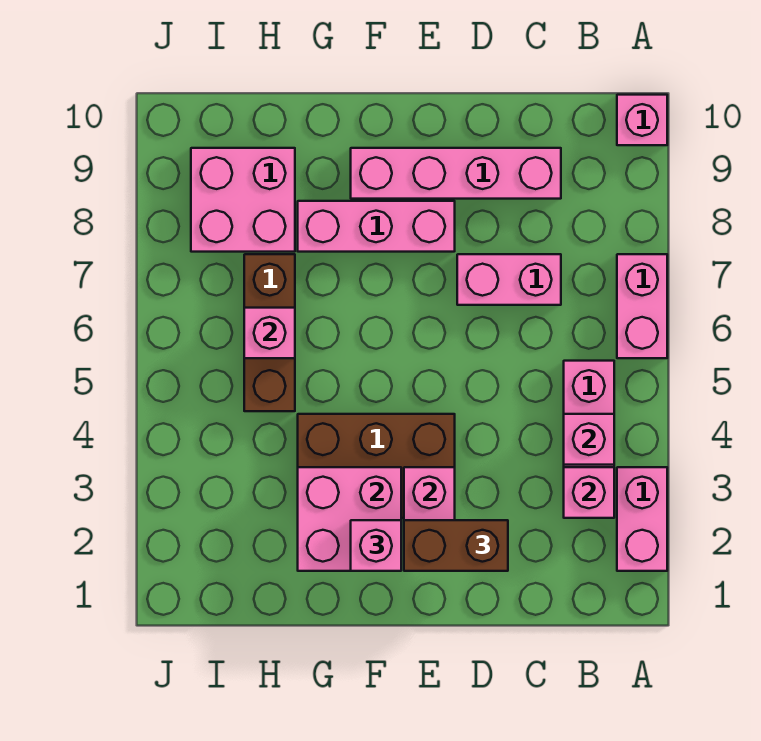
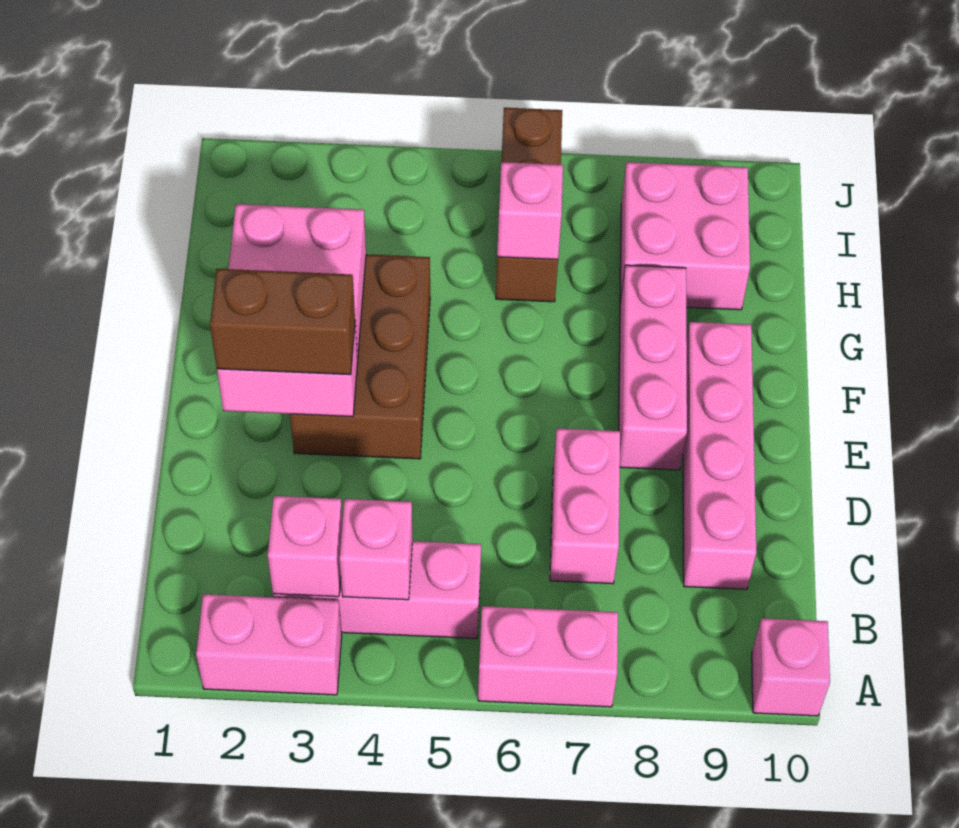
brown brick D2:E2 level 3 -> brown brick E2:E3 level 3
pink brick F2 level 3 -> none
brown brick H5:H7 level 1 -> brown brick H6:J6 level 1

